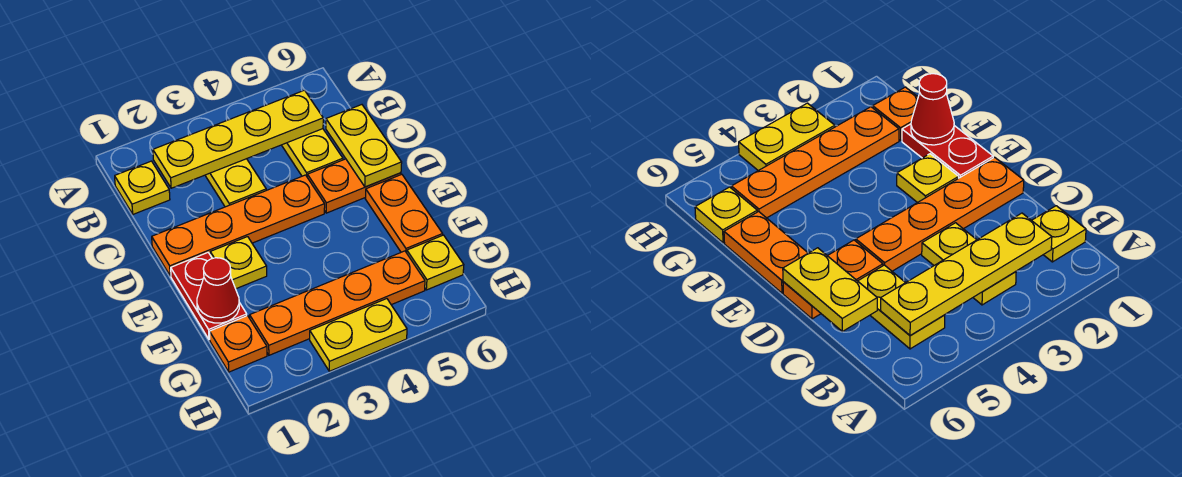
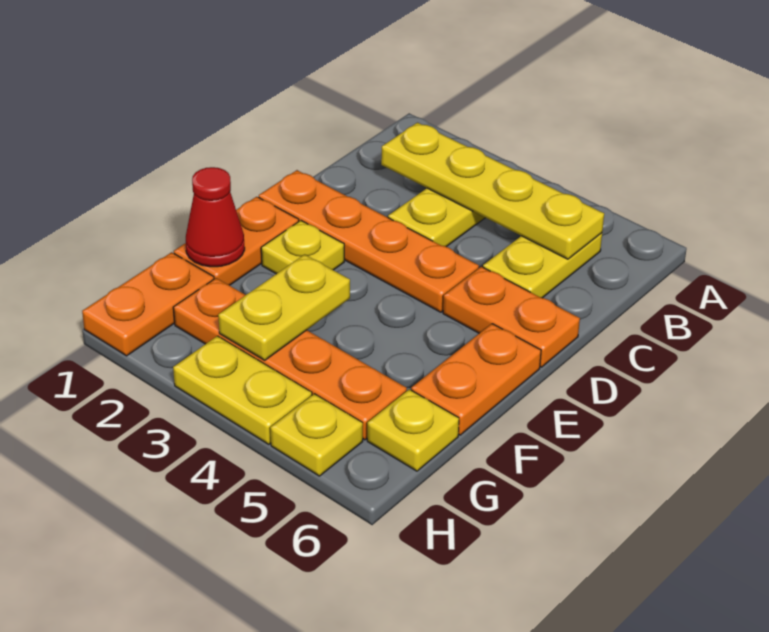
yellow plate B1 level 1 -> yellow plate H5 level 1
yellow plate C6:D6 level 2 -> yellow plate F3:G3 level 2
red plate E1:F1 level 1 -> orange plate E1:F1 level 1
orange plate G1 level 1 -> orange plate G1:H1 level 1

